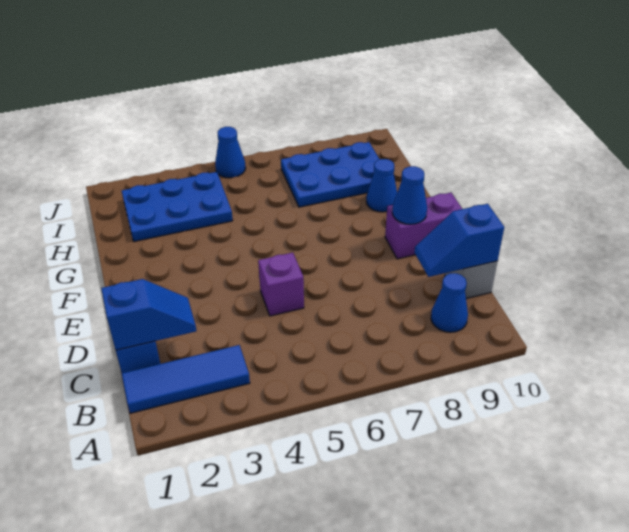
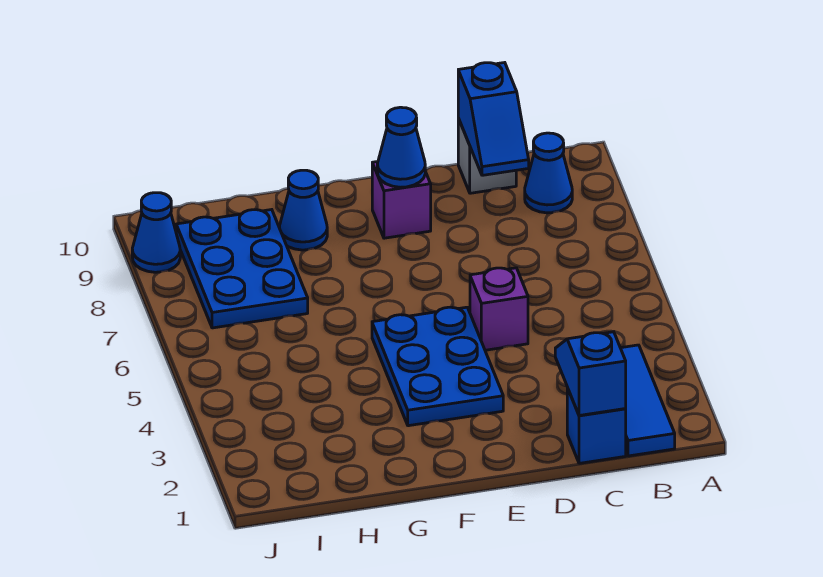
purple brick E9:E10 level 1 -> purple brick E9 level 1
blue plate H2:I4 level 1 -> blue plate E3:F5 level 1
blue cone J5 level 1 -> blue cone J9 level 1

